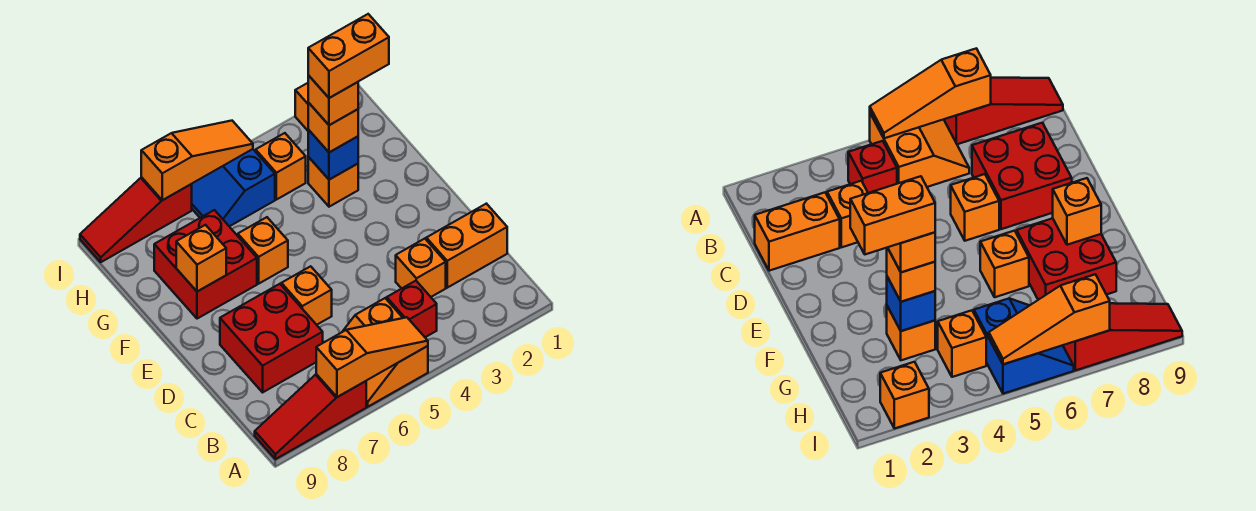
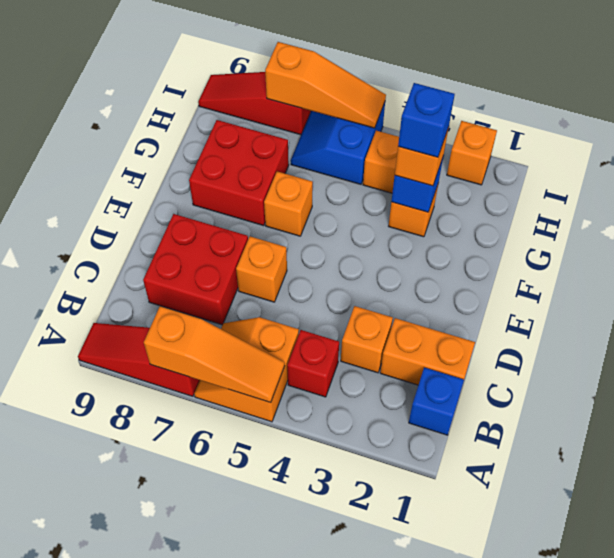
none -> blue brick B1 level 1
orange brick F8 level 2 -> none
orange brick G2:G3 level 5 -> none
orange brick G3 level 4 -> blue brick G3 level 4

